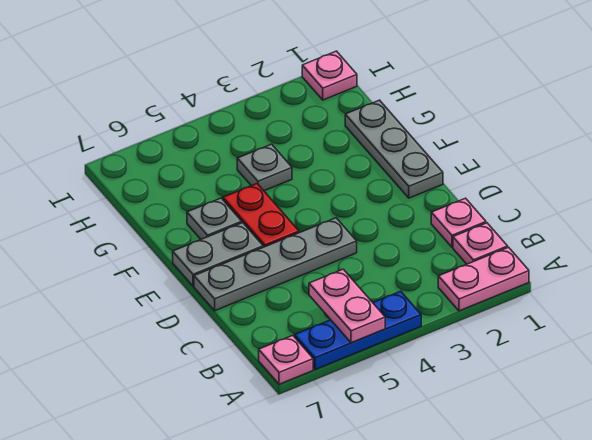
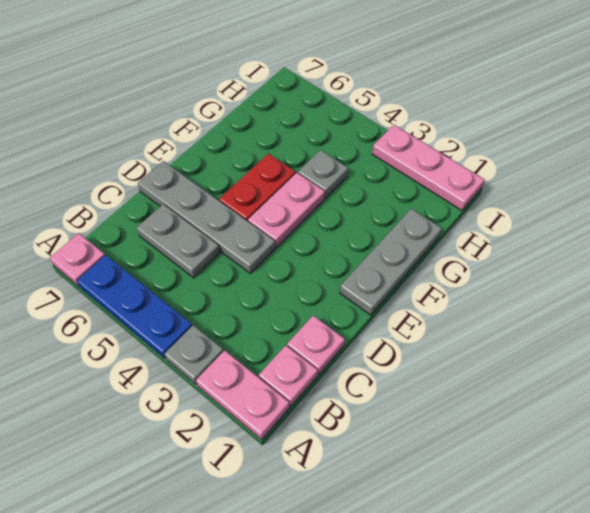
pink plate A5:B5 level 2 -> pink plate E4:F4 level 1
grey plate E6:E7 level 1 -> grey plate C5:C6 level 1
grey plate F6 level 1 -> grey plate A3 level 1
pink plate I1 level 1 -> pink plate I1:I3 level 1

